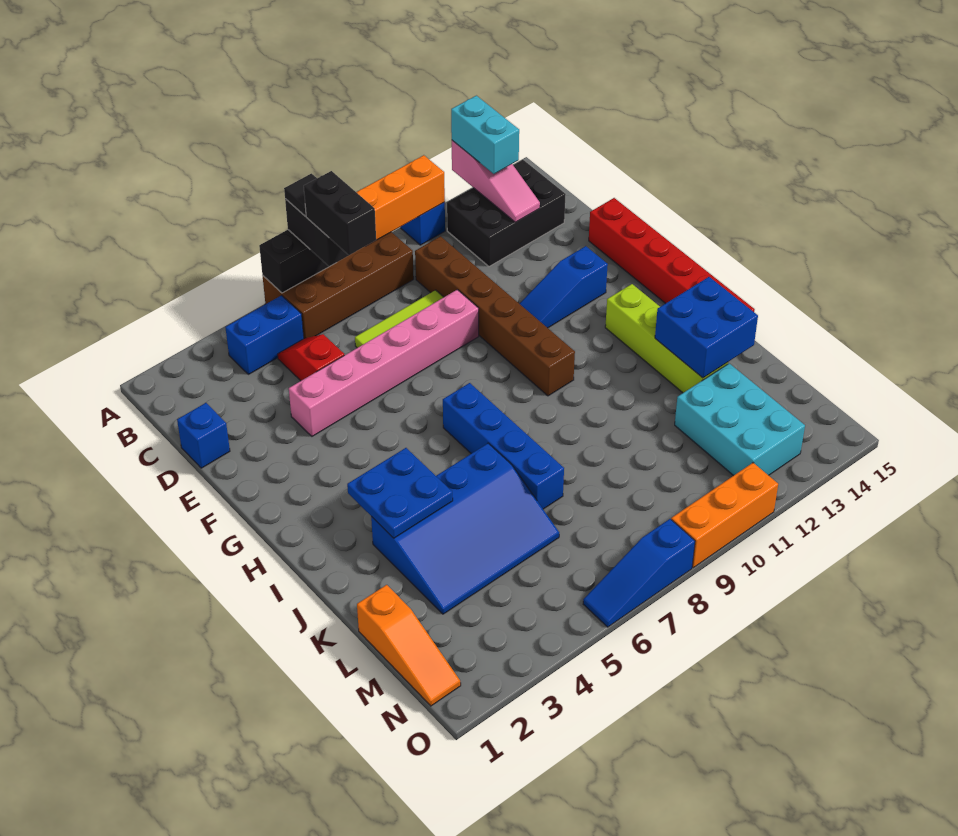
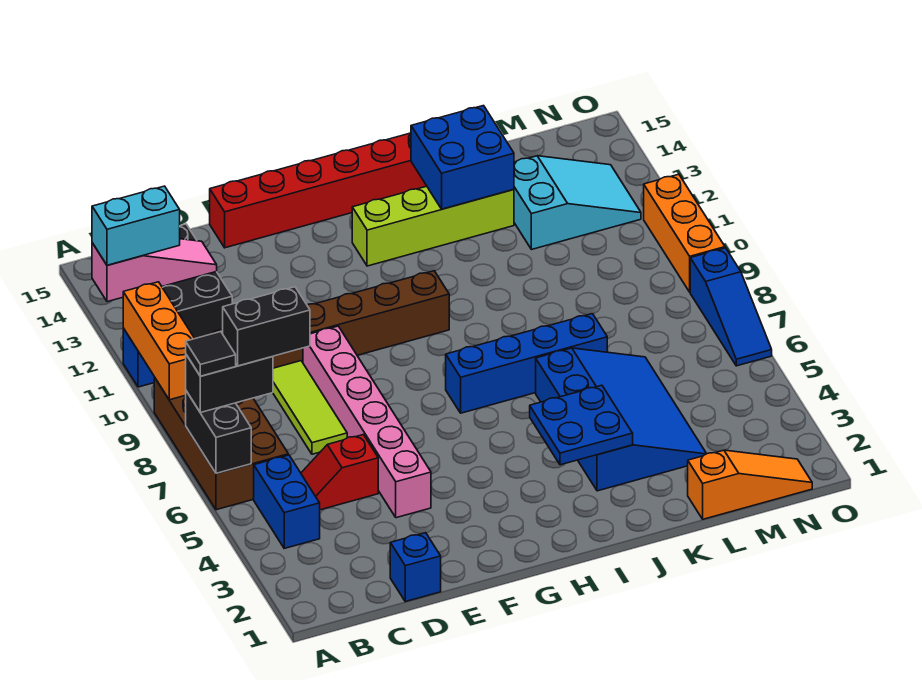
blue slope F11:F13 level 1 top 13 -> none
cyan brick L12:N13 level 1 -> cyan slope L12:N13 level 1 top L

